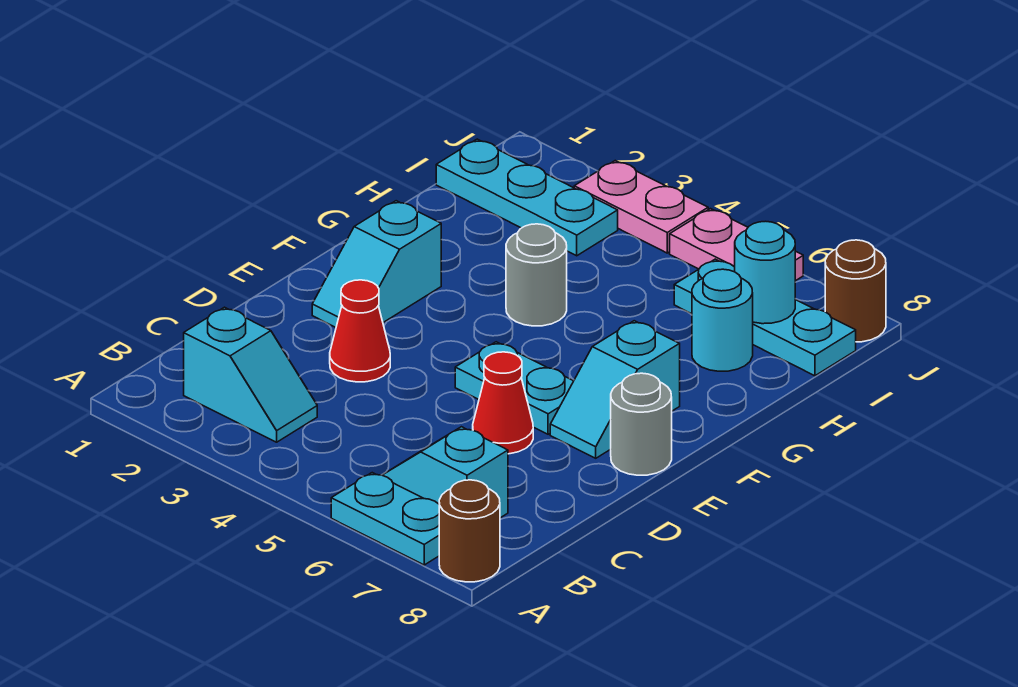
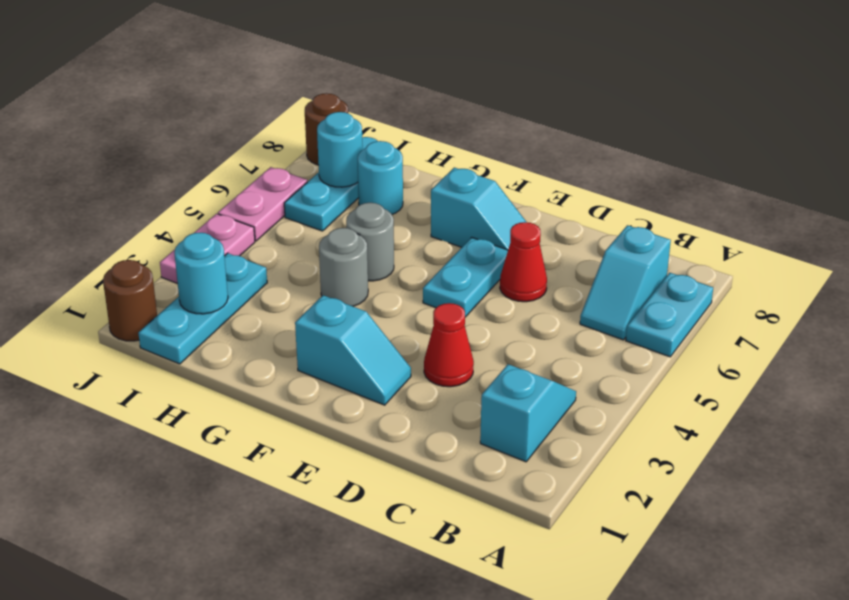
brown round brick A8 level 1 -> brown round brick J1 level 1
grey round brick E8 level 1 -> grey round brick G5 level 1
none -> cyan round brick I2 level 2

